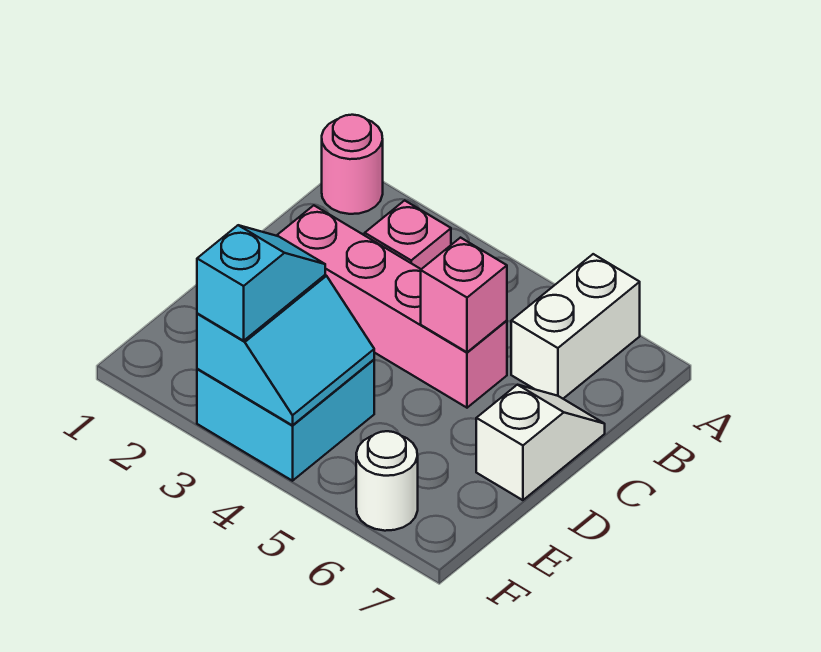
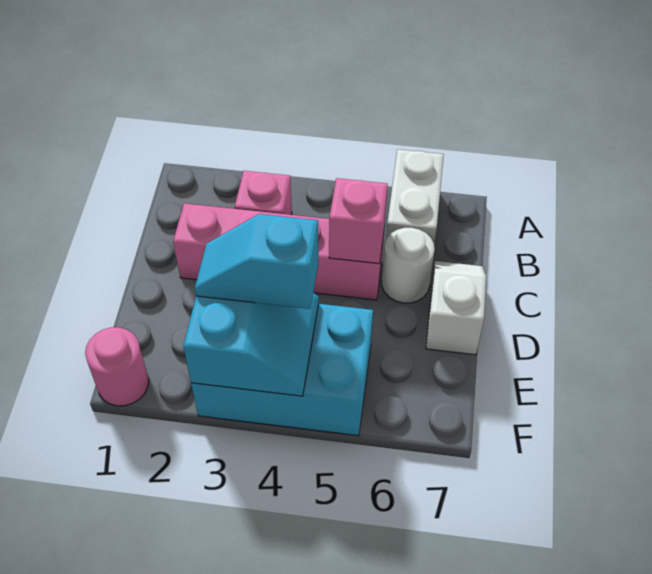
pink round brick A1 level 1 -> pink round brick F1 level 1
cyan brick E3:F4 level 1 -> cyan brick E3:F5 level 1
cyan slope E3:F3 level 3 top F -> cyan slope E3:E4 level 3 top 4
white round brick F6 level 1 -> white round brick C6 level 1

